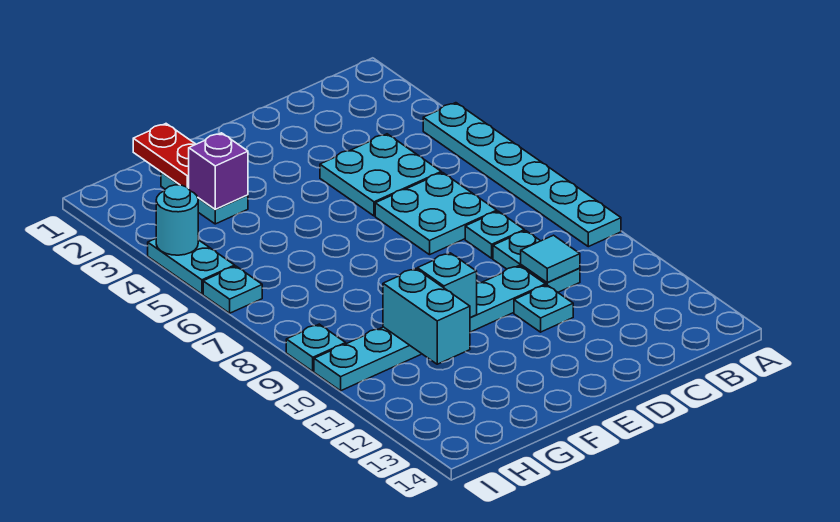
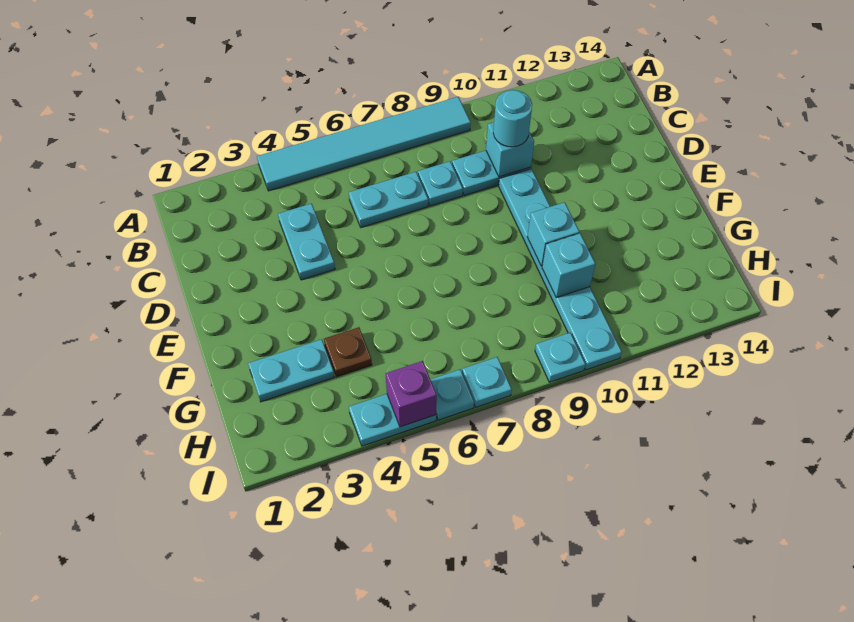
cyan plate A4:A9 level 1 -> cyan tile A4:A9 level 1
cyan plate C4:D5 level 1 -> cyan plate C4:D4 level 1
cyan plate C6:D7 level 1 -> cyan plate C6:C7 level 1
cyan tile C10 level 2 -> cyan brick C10 level 2
cyan plate D11 level 1 -> cyan plate I7 level 1
red plate G1:G2 level 2 -> none
purple brick G3 level 2 -> purple brick I5 level 2
none -> brown plate G4 level 1
cyan brick G10:G11 level 2 -> cyan brick G10 level 2
cyan round brick I4 level 2 -> cyan round brick C10 level 3

